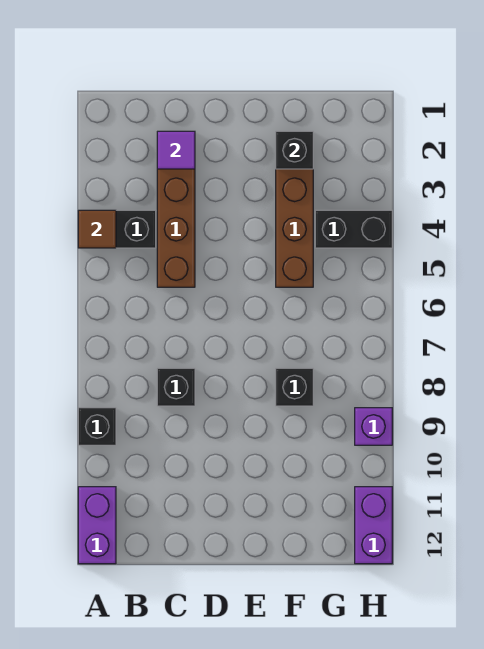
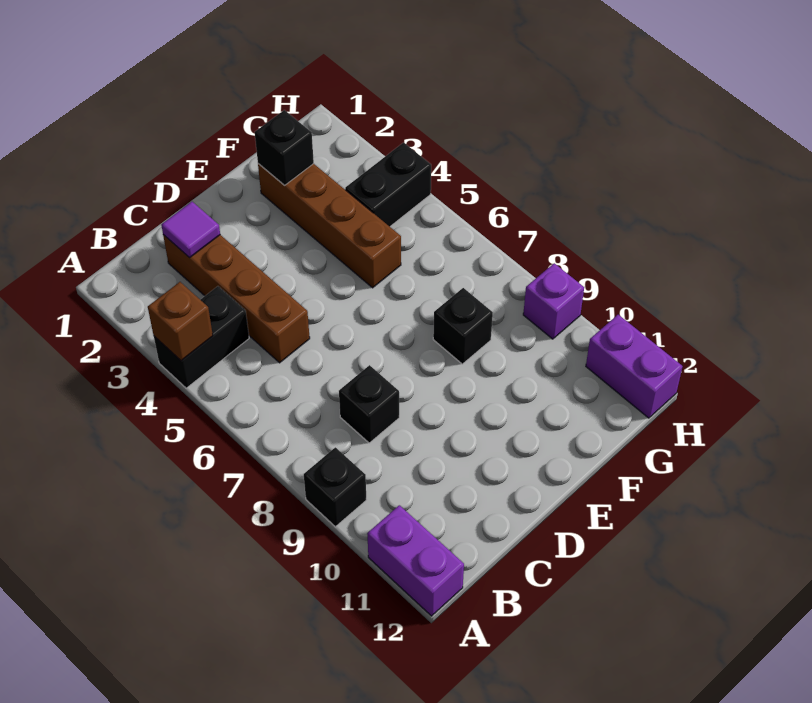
brown tile A4 level 2 -> brown brick A4 level 2

